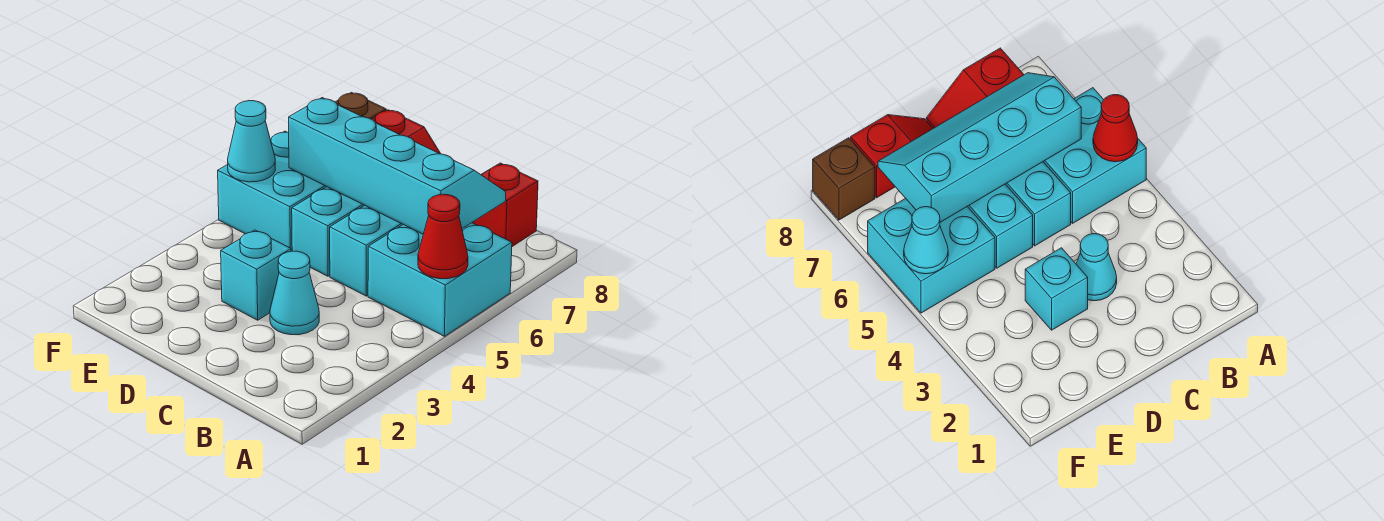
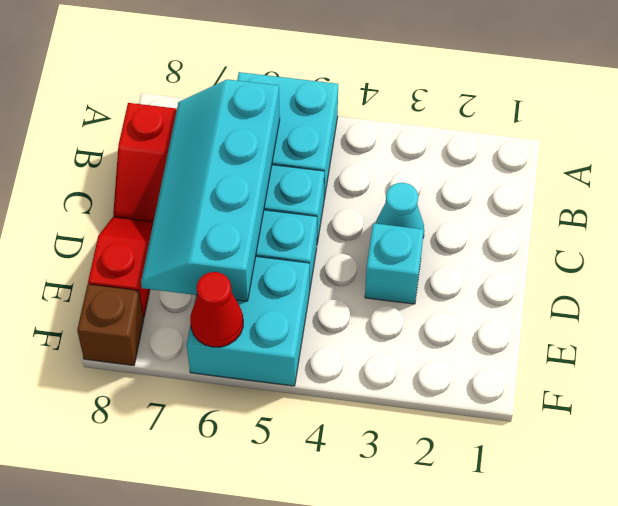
red cone A5 level 2 -> red cone F6 level 2
cyan cone F5 level 2 -> none

